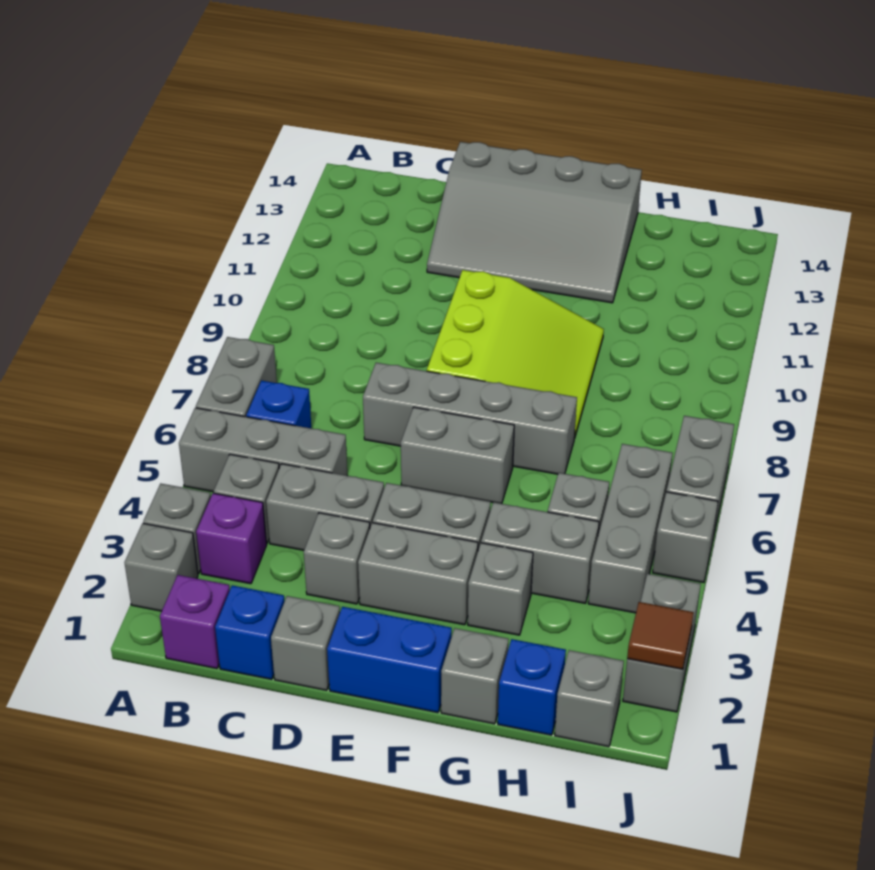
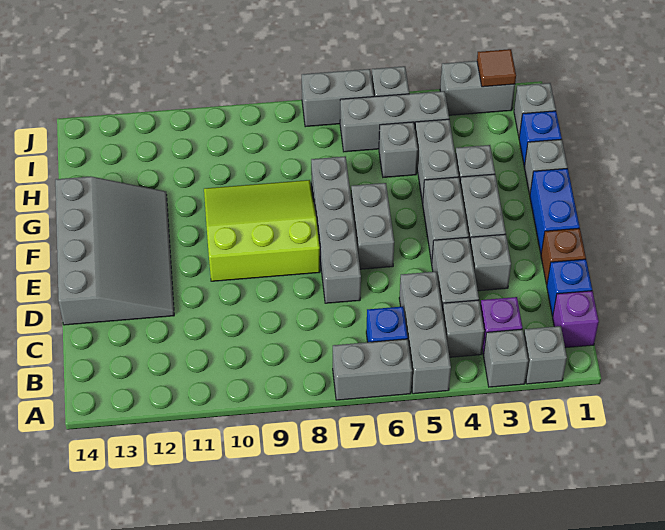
grey brick D1 level 1 -> brown brick D1 level 1

